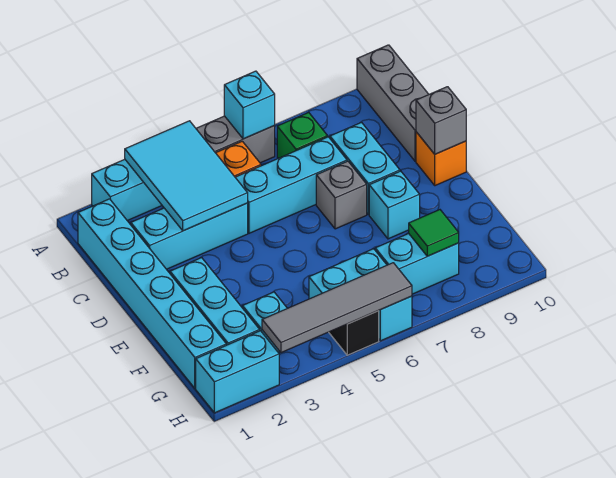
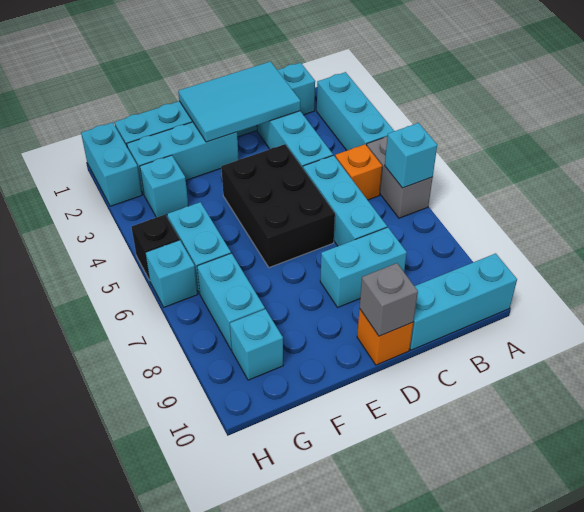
cyan tile A3:C4 level 2 -> cyan tile C1:E2 level 2
grey brick A10:C10 level 1 -> cyan brick A10:C10 level 1
green brick B7 level 1 -> none
none -> black brick D4:E6 level 1
grey brick D7 level 1 -> none
cyan brick E8 level 1 -> cyan brick G9 level 1
green tile G8 level 2 -> none
grey tile H3:H6 level 2 -> none

